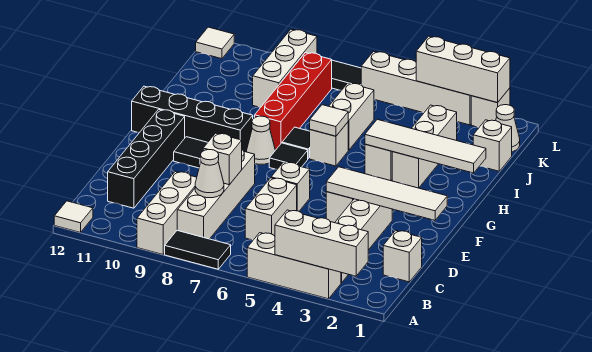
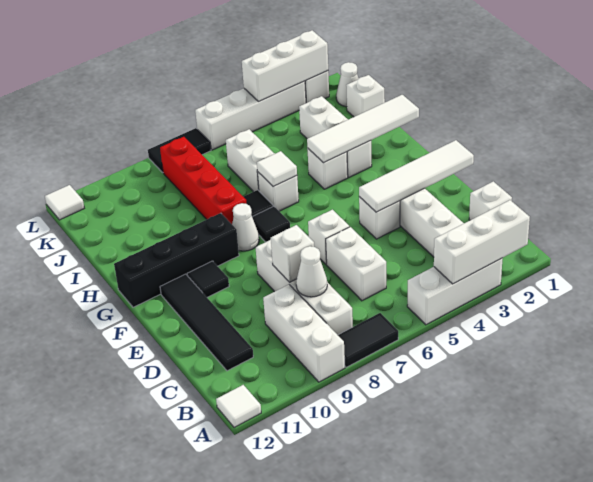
black brick C11:F11 level 1 -> black tile C11:F11 level 1
white brick J9:L9 level 1 -> none

